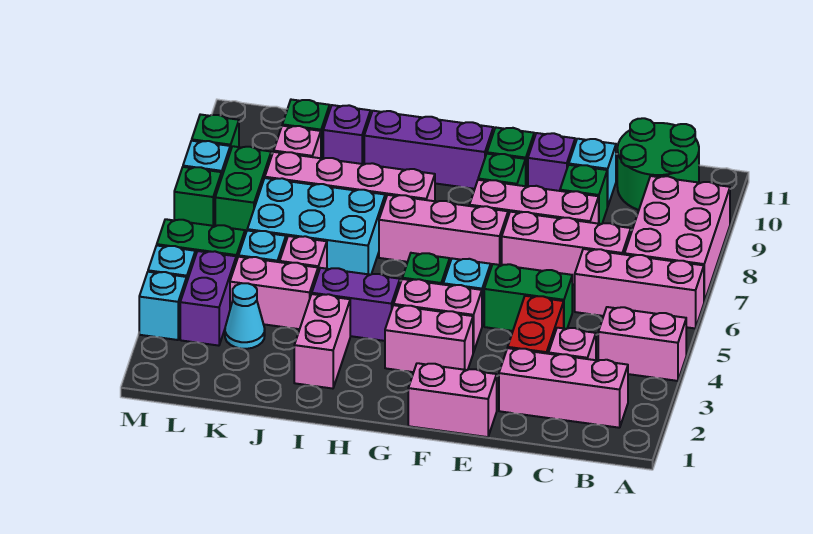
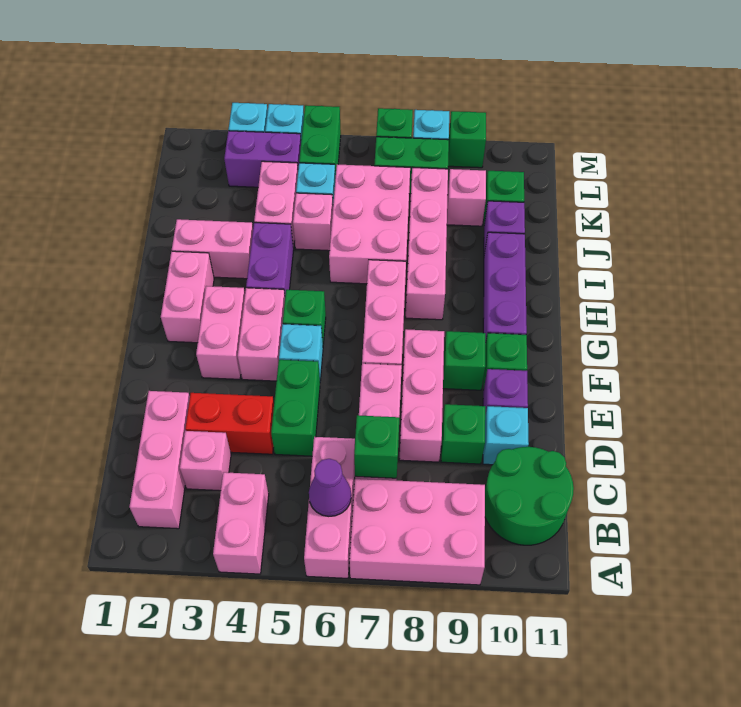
none -> purple cone B6 level 2
none -> green brick C7 level 2
pink brick E1:F1 level 1 -> pink brick G2:H2 level 1
cyan brick I6:K7 level 1 -> pink brick I6:K7 level 1
cyan cone K3 level 1 -> none

